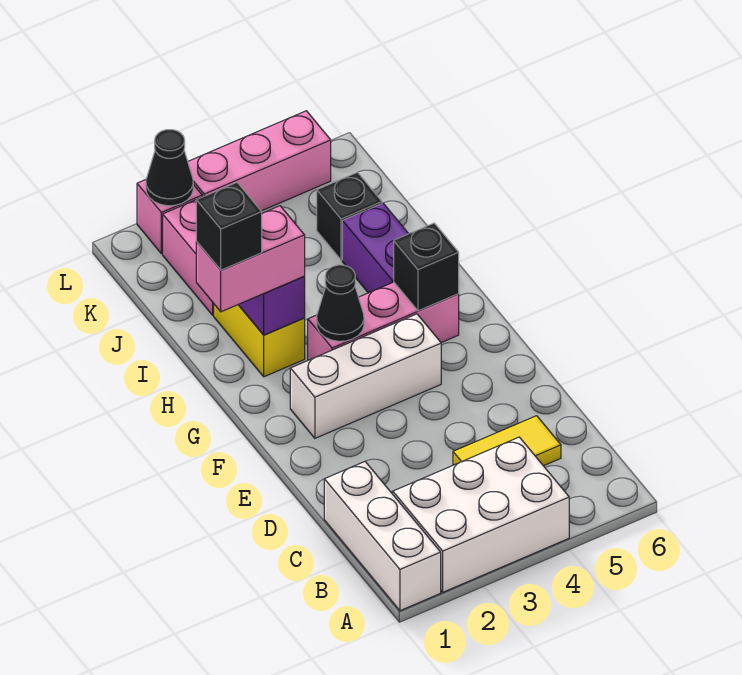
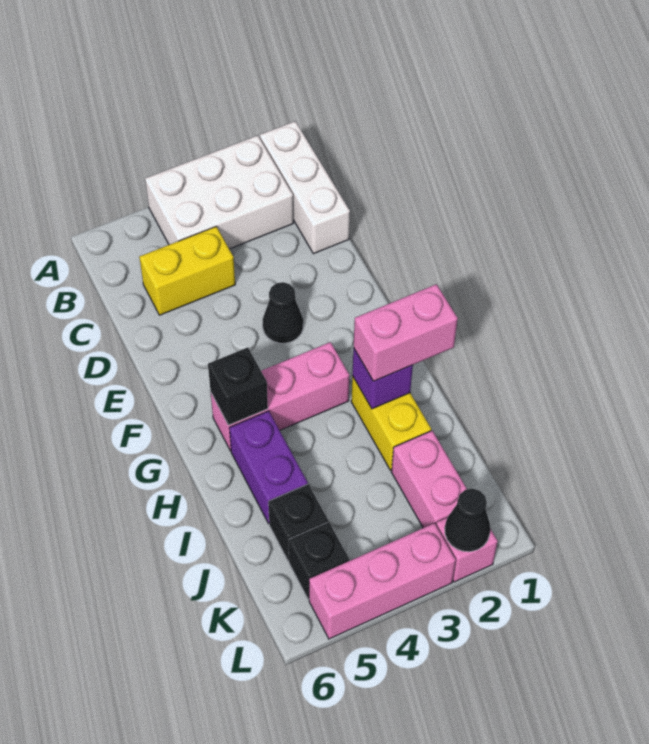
yellow tile C4:C5 level 1 -> yellow brick C4:C5 level 1
white brick F2:F4 level 1 -> none
black cone G3 level 2 -> black cone E3 level 1
black brick H1 level 4 -> black brick K5 level 1

